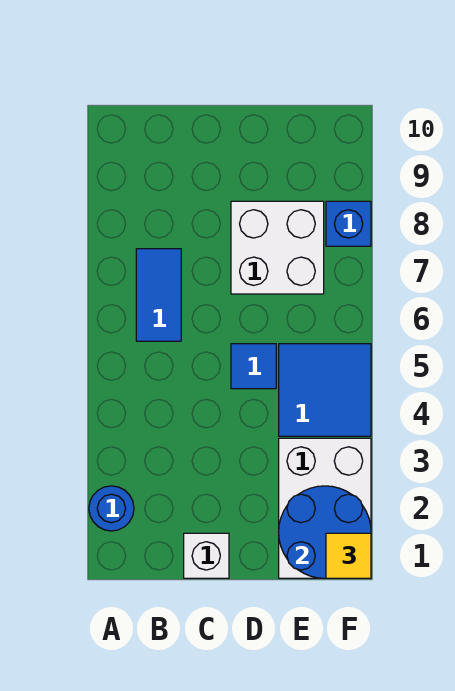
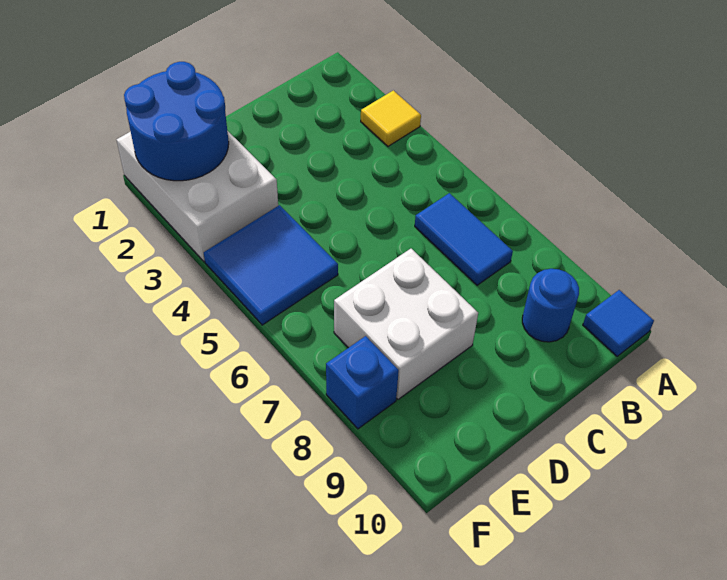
blue round brick A2 level 1 -> blue round brick B9 level 1
white brick C1 level 1 -> none
blue tile D5 level 1 -> blue tile A10 level 1
yellow tile F1 level 3 -> yellow tile A3 level 1

